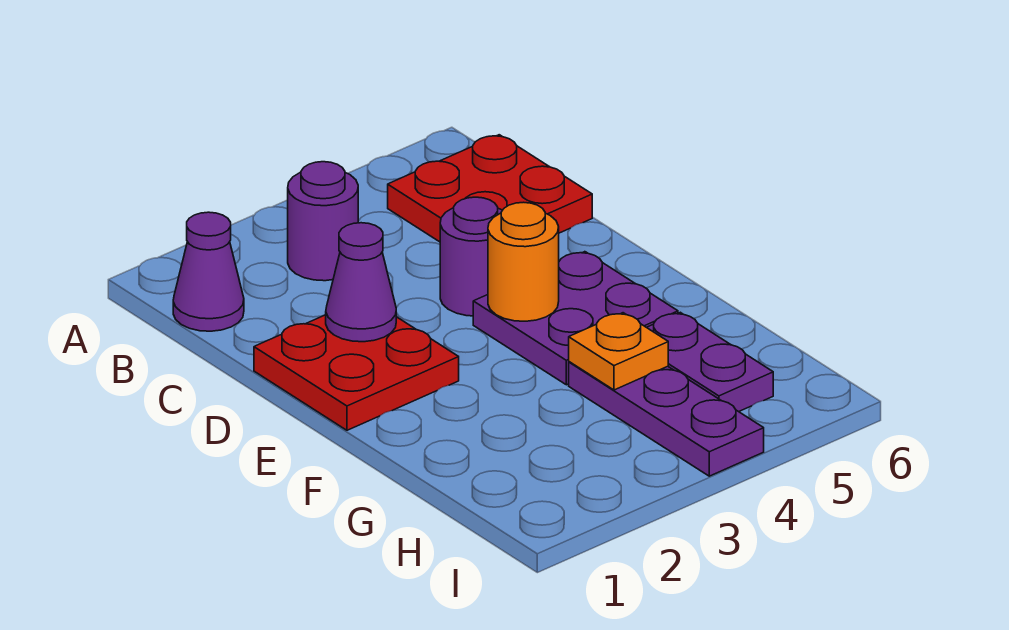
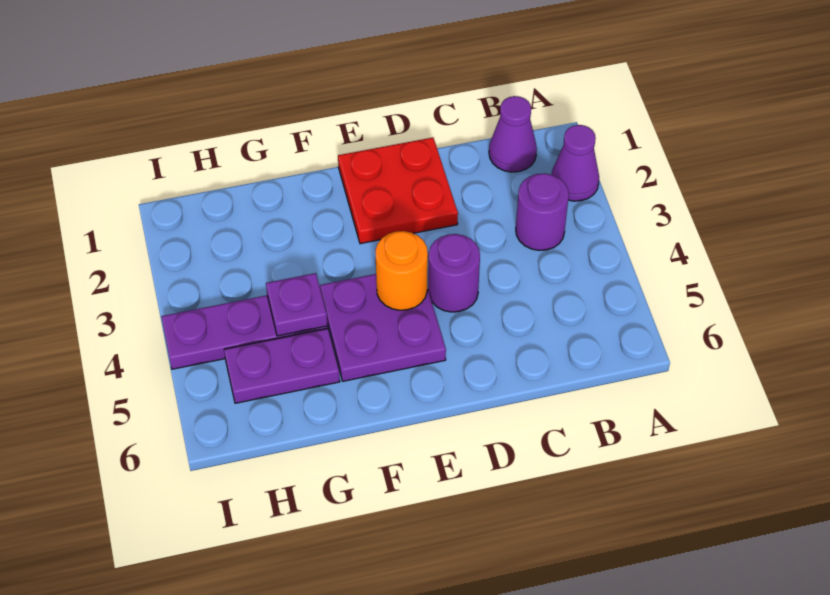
red plate B5:C6 level 1 -> none
purple cone D2 level 2 -> purple cone A2 level 1
orange plate G4 level 2 -> purple plate G4 level 2

